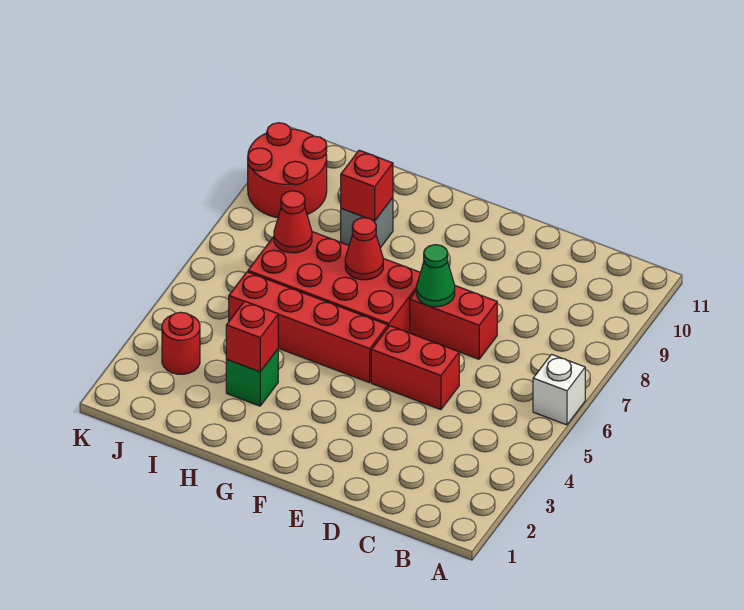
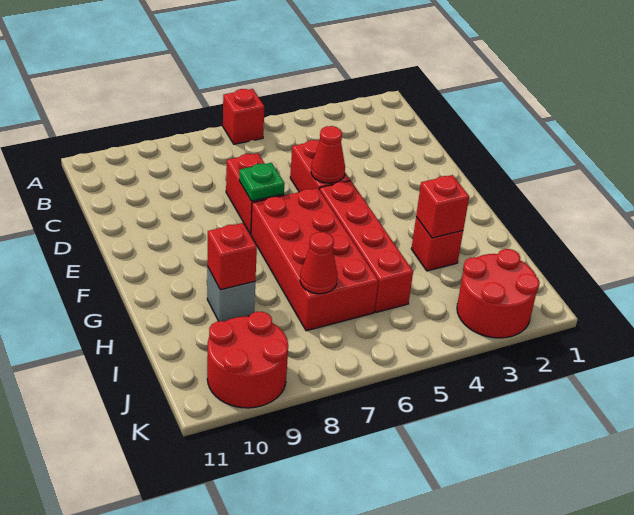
white brick A6 level 1 -> red brick A6 level 1
green cone E7 level 2 -> green plate E7 level 2
red cone G7 level 2 -> red cone E5 level 2
green brick H3 level 1 -> red brick H3 level 1
red round brick J3 level 1 -> red round brick J2:K3 level 1

